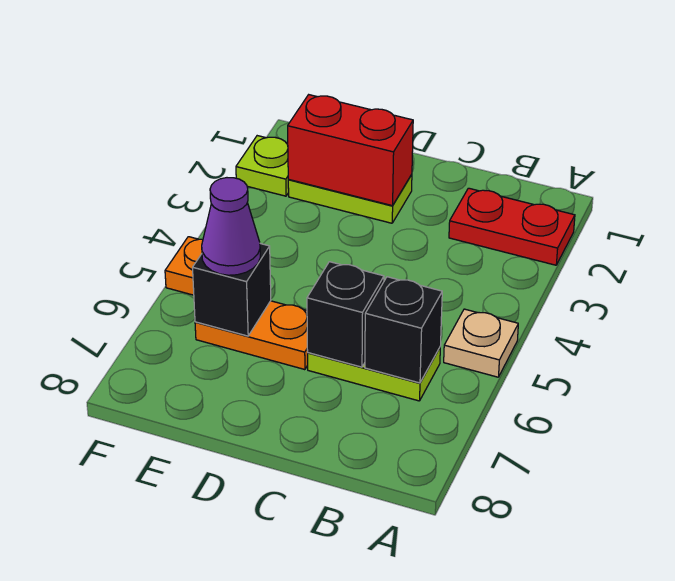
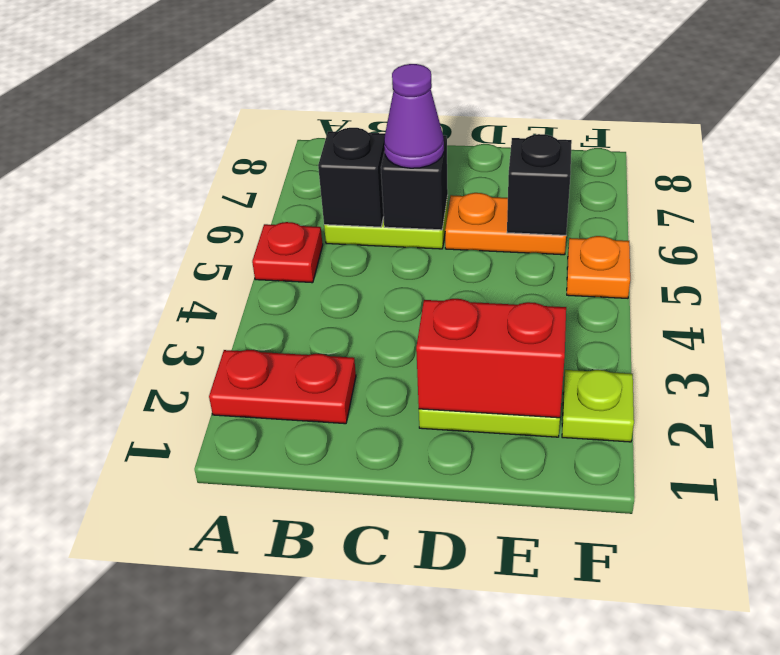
tan plate A5 level 1 -> red plate A5 level 1
purple cone E6 level 3 -> purple cone C6 level 3

